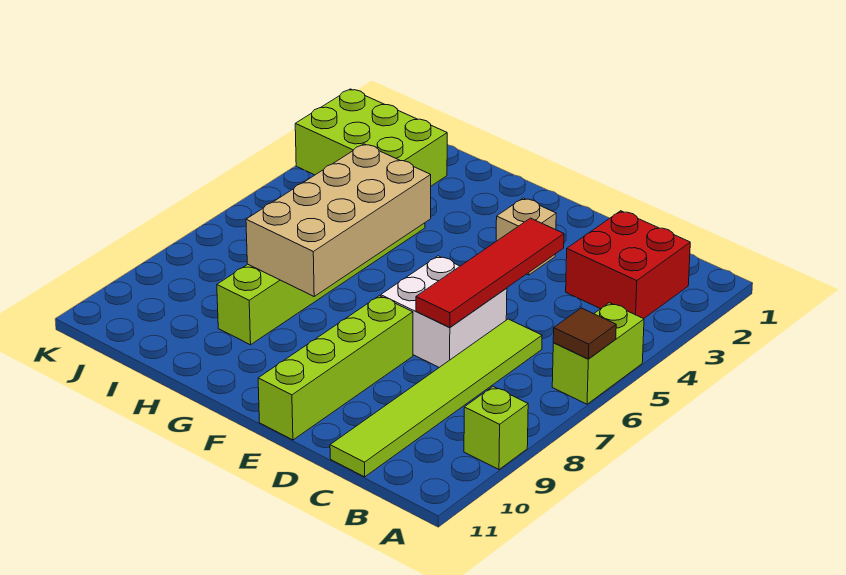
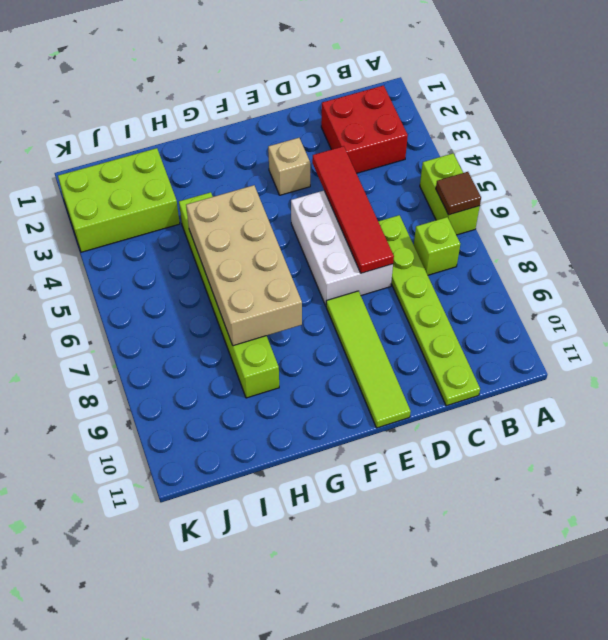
lime brick A9 level 1 -> lime brick B7 level 1
lime tile C6:C11 level 1 -> lime plate C6:C11 level 1
white brick D6:E7 level 1 -> white brick D5:E7 level 1
lime brick E8:E11 level 1 -> lime tile E8:E11 level 1

